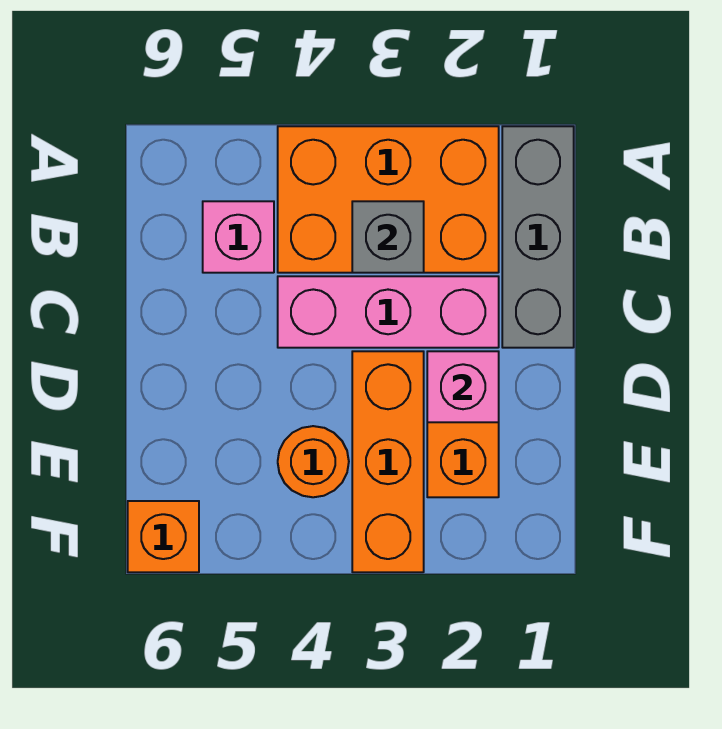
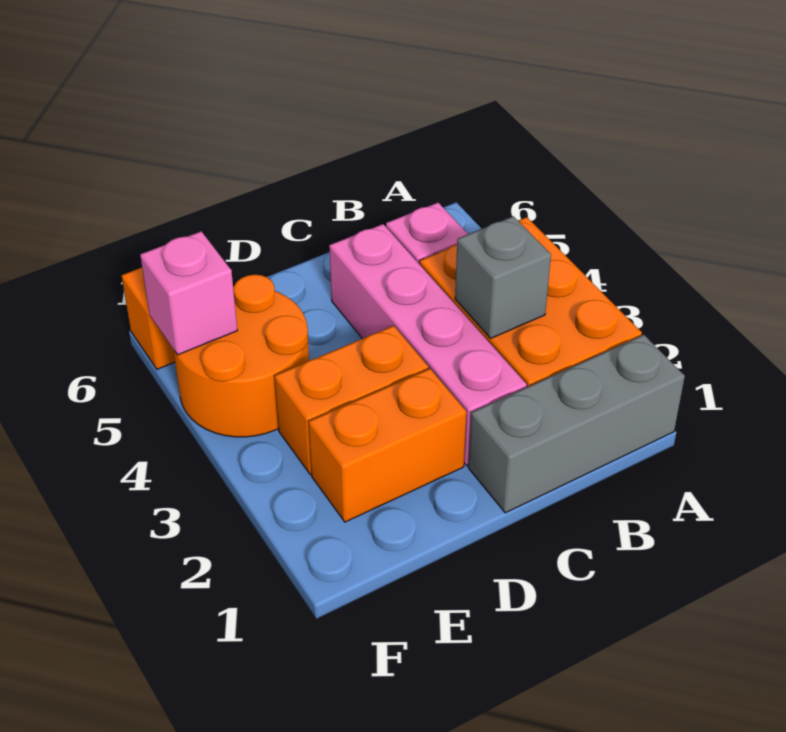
pink brick C2:C4 level 1 -> pink brick C2:C5 level 1
pink brick D2 level 2 -> pink brick F5 level 2
orange brick D3:F3 level 1 -> orange brick D3:E3 level 1
orange round brick E4 level 1 -> orange round brick E4:F5 level 1

